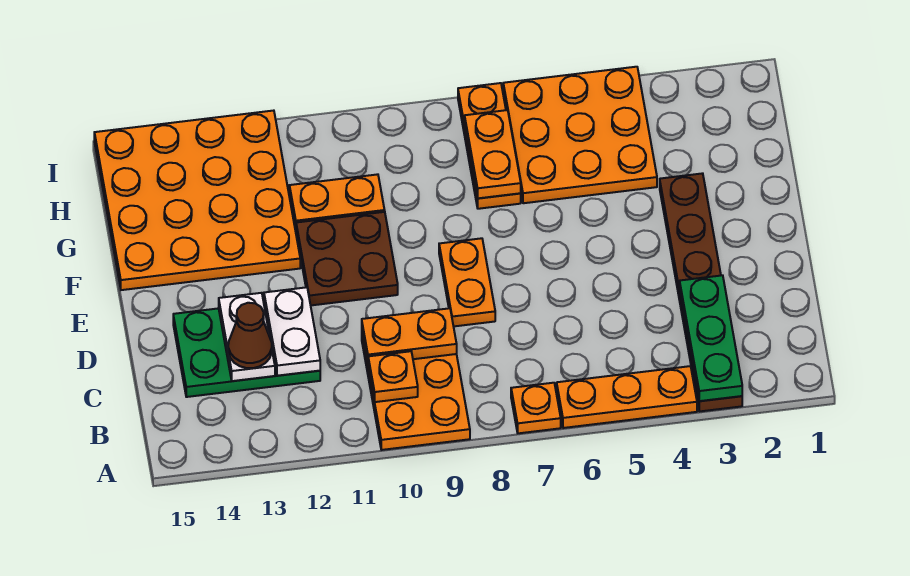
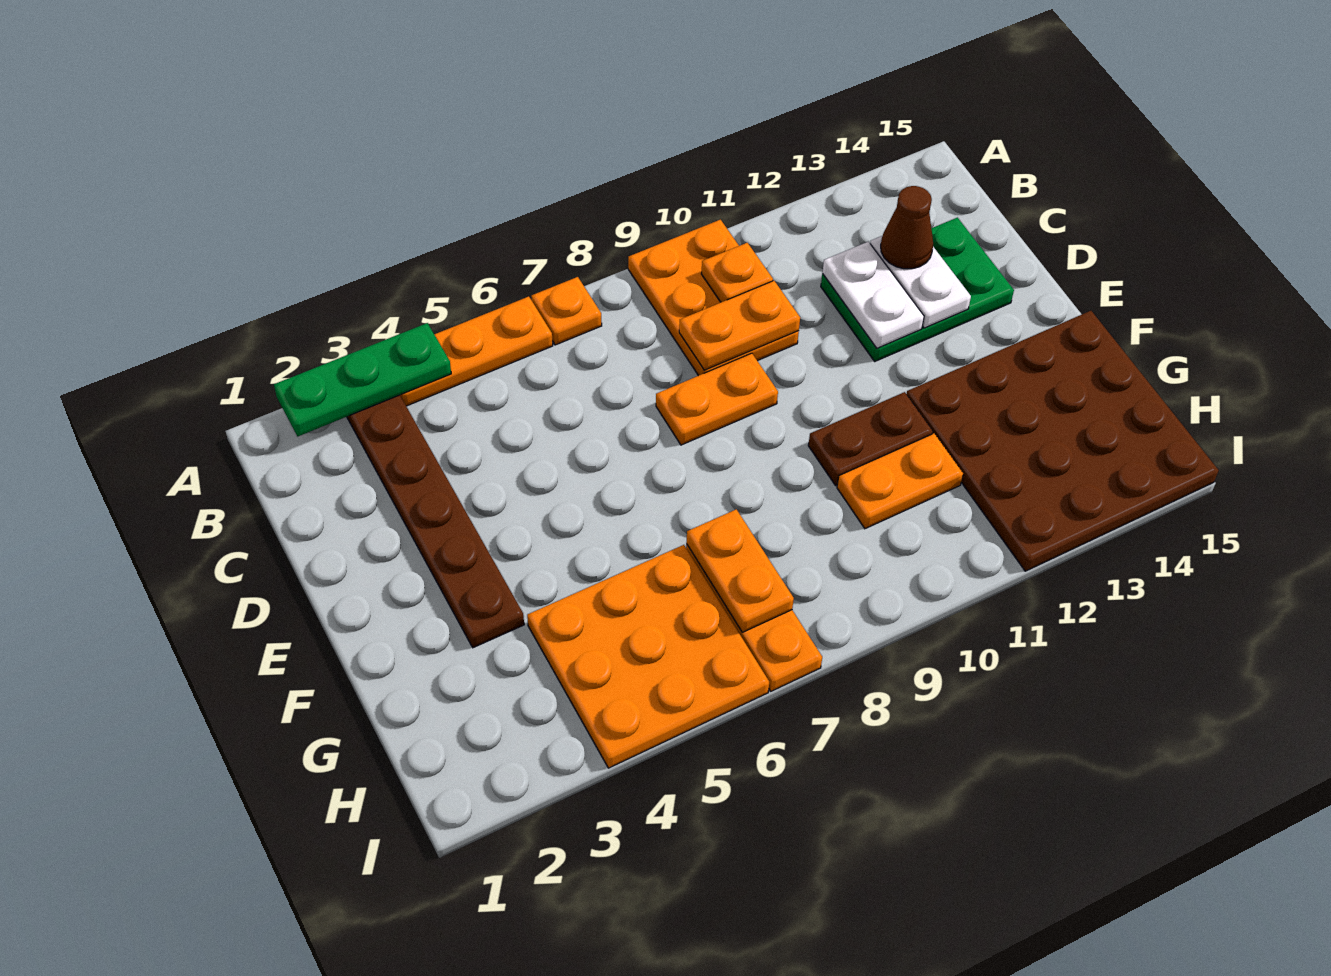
green plate A3:C3 level 2 -> green plate A2:A4 level 2
orange plate D8:E8 level 1 -> orange plate D8:D9 level 1
brown plate E10:F11 level 1 -> brown plate F10:F11 level 1
orange plate F12:I15 level 1 -> brown plate F12:I15 level 1

